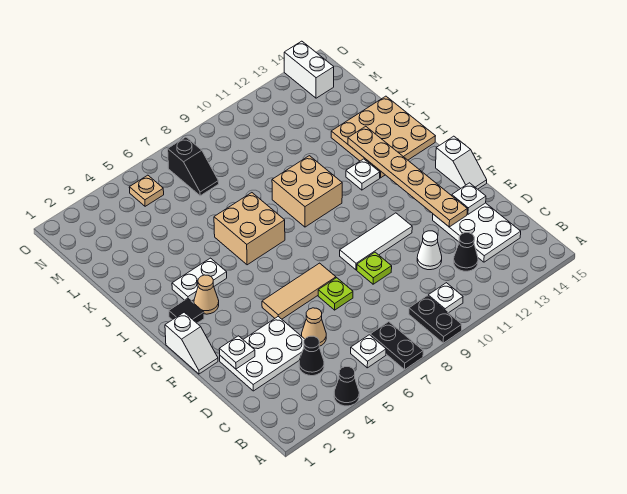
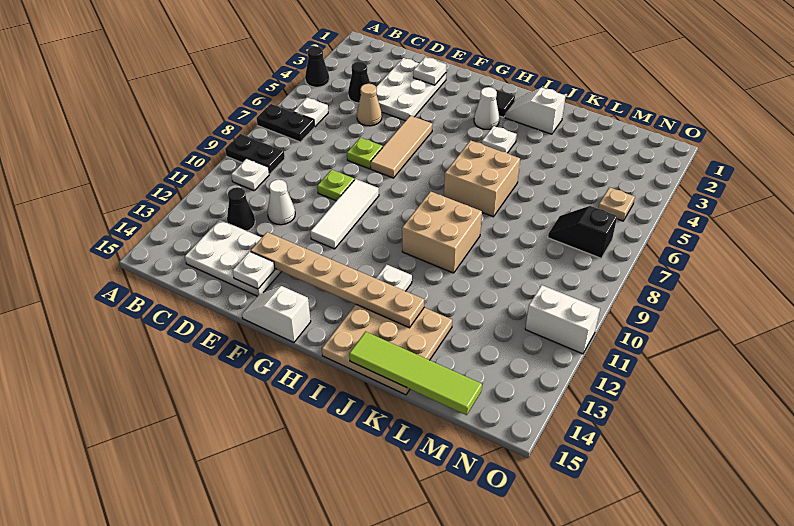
white slope F1:G1 level 1 top G -> white slope I2:J2 level 1 top J
tan cone H3 level 1 -> white cone H3 level 1
white plate I3:I4 level 1 -> white plate I4 level 1
none -> lime tile J15:M15 level 2
white brick N14:O14 level 1 -> white brick N11:O11 level 1

